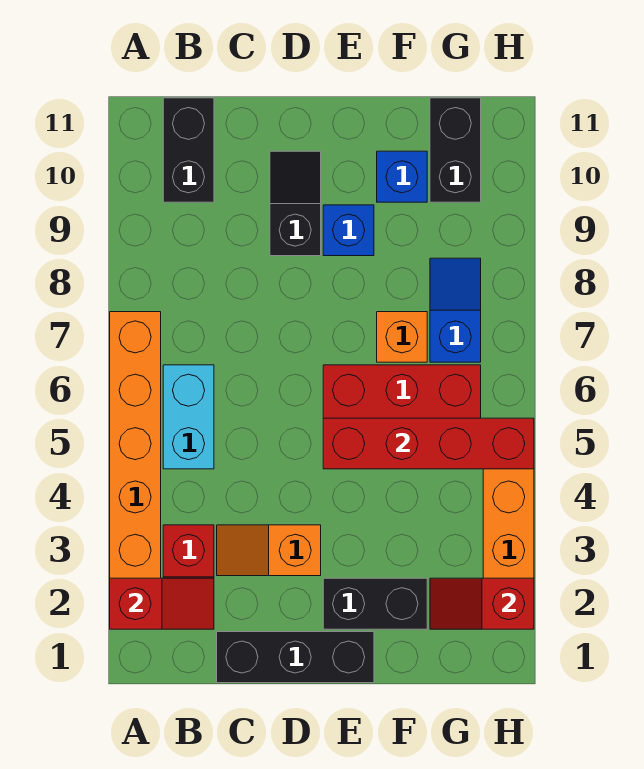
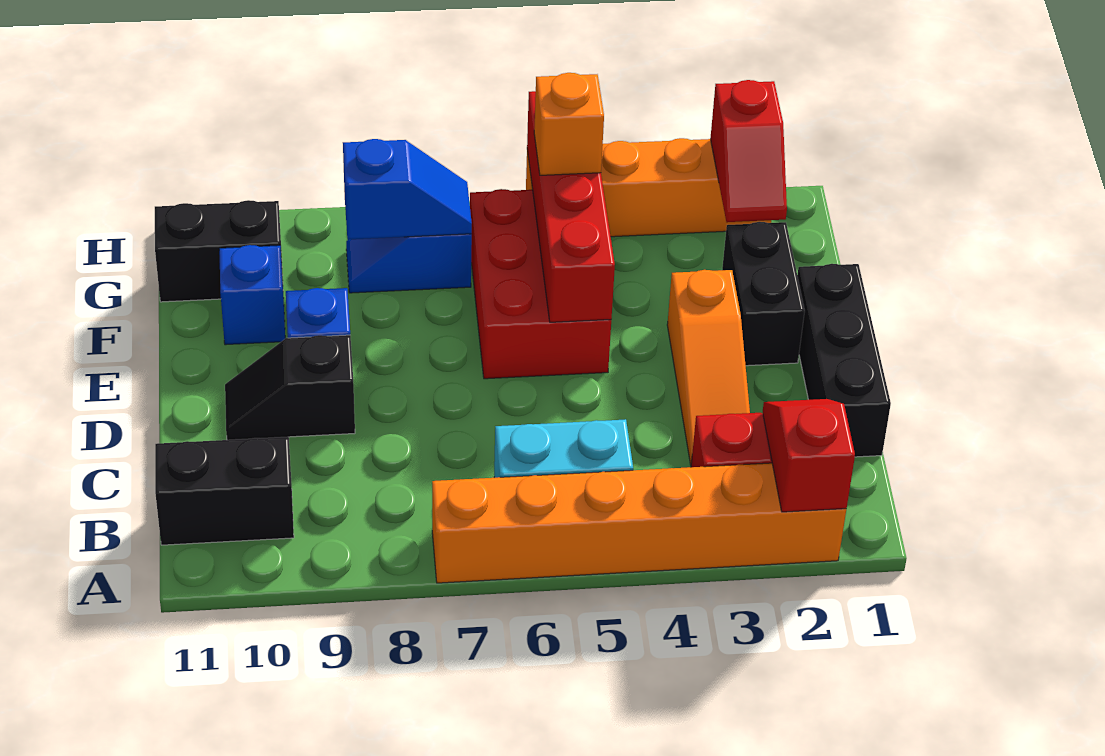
orange slope C3:D3 level 1 top D -> orange slope C3:E3 level 1 top E
orange brick F7 level 1 -> orange brick G5 level 3
none -> blue slope G7:G8 level 2 top 8

